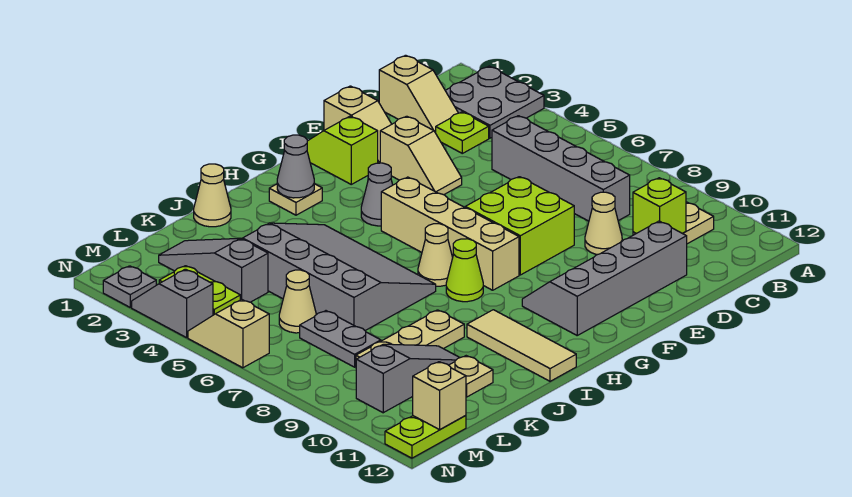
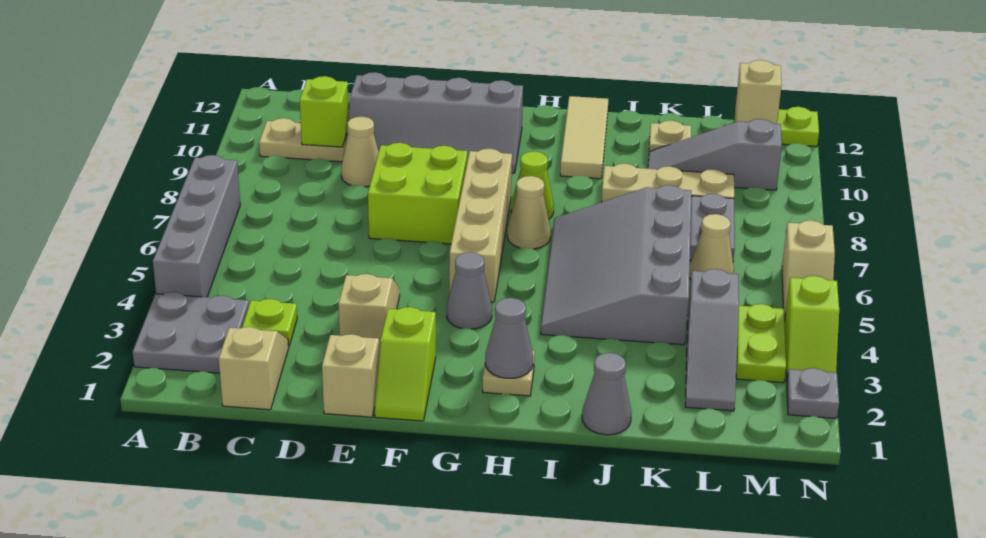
grey brick C5:C8 level 1 -> grey brick A4:A7 level 1
tan cone J1 level 1 -> grey cone J1 level 1
grey slope N3:N4 level 1 top 4 -> lime slope N3:N4 level 1 top 4

